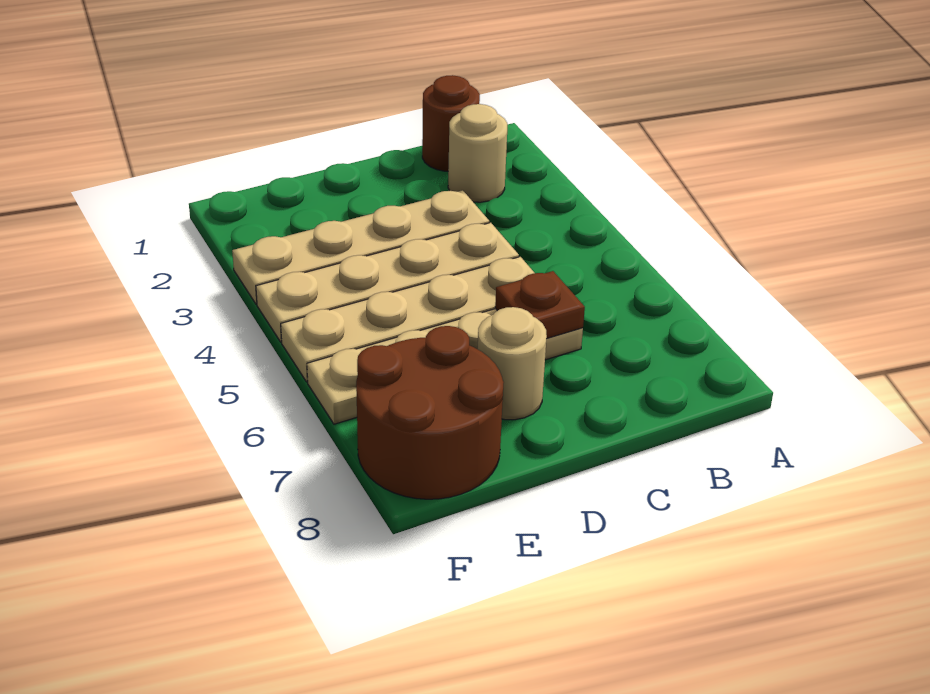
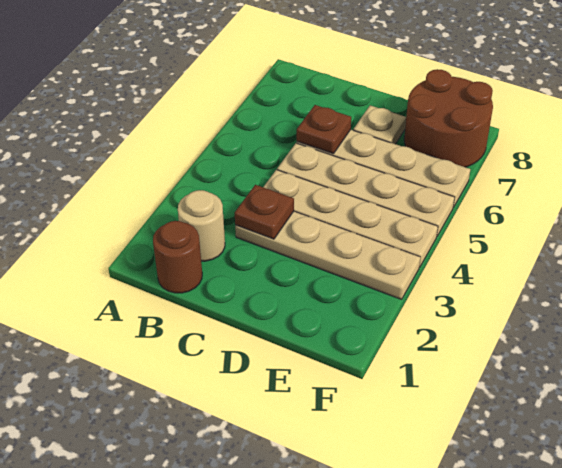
none -> brown plate C3 level 2
tan round brick D7 level 1 -> tan plate D7 level 1

